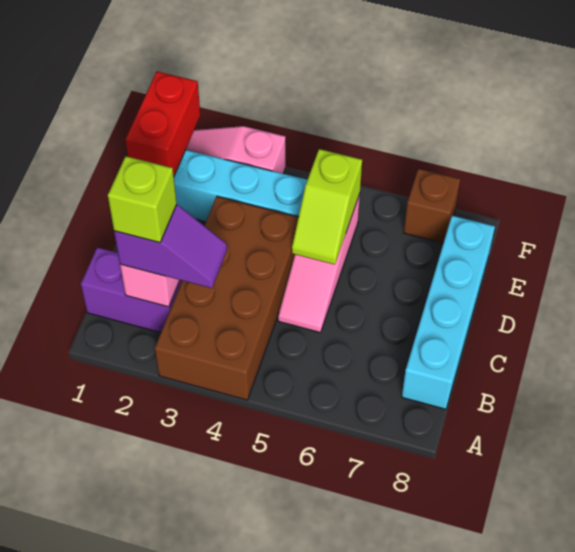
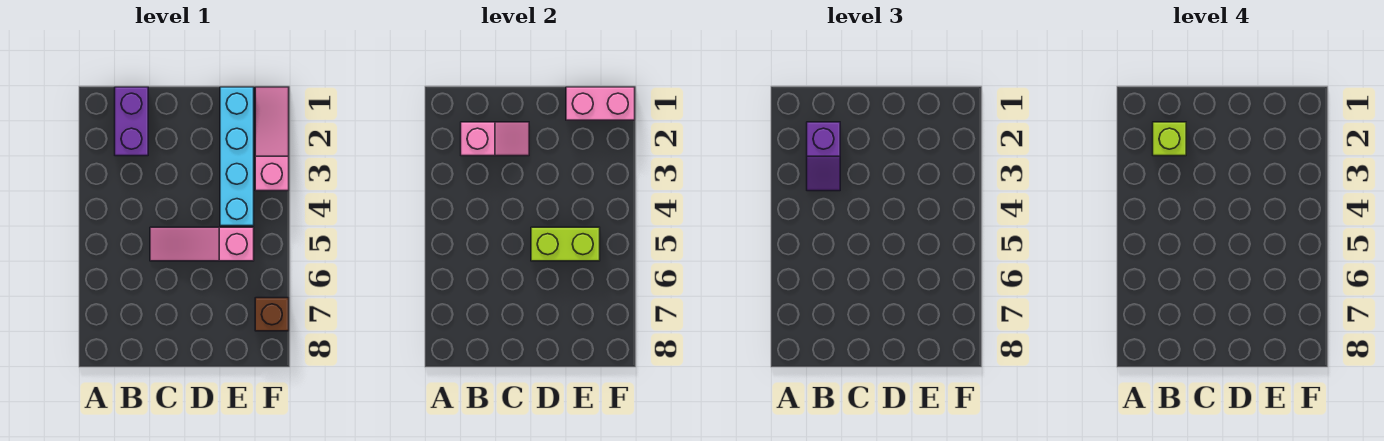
brown brick A3:D4 level 1 -> none
cyan brick B8:E8 level 1 -> none
lime slope D5:E5 level 2 top E -> lime brick D5:E5 level 2
red brick E1:F1 level 2 -> pink brick E1:F1 level 2

